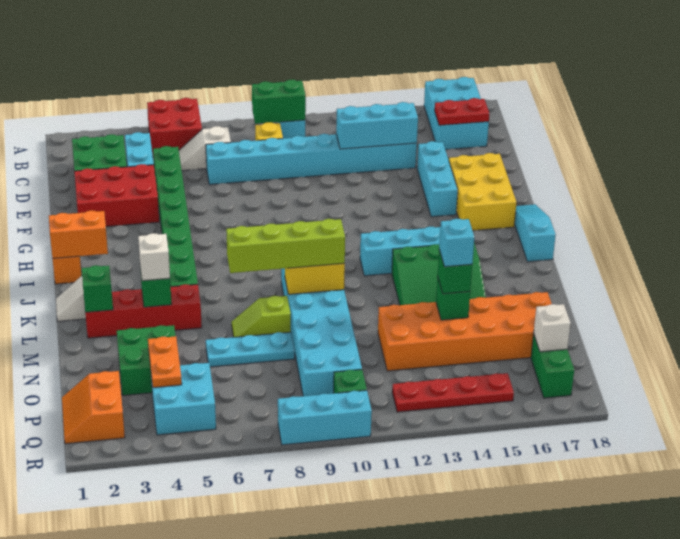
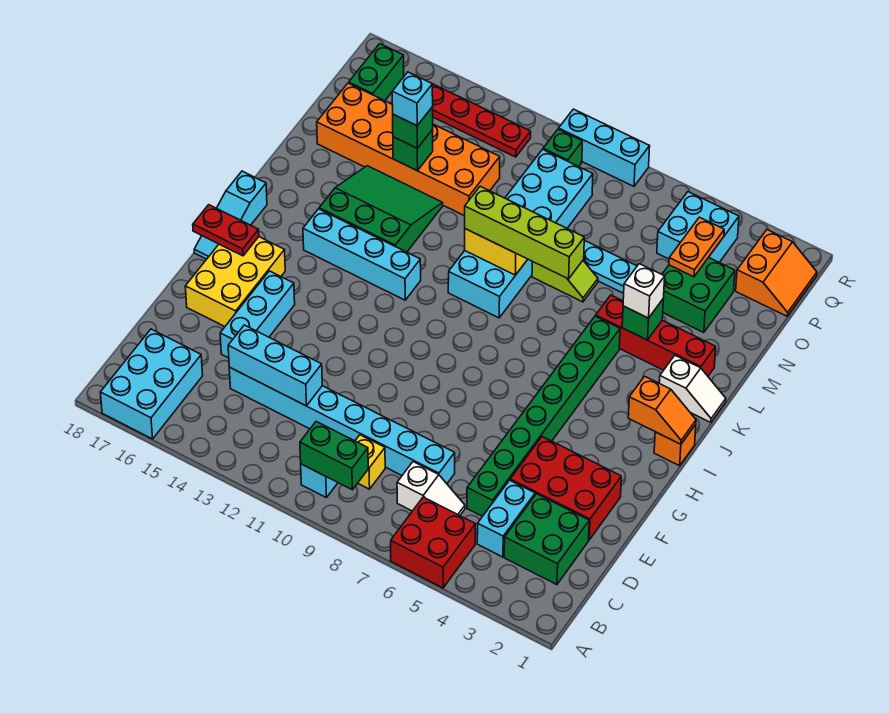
red plate C16:C17 level 2 -> red plate H17:H18 level 2
orange brick I1:I2 level 2 -> orange slope I1:I2 level 2 top 2
green brick L2 level 2 -> none
white brick P17 level 2 -> none

